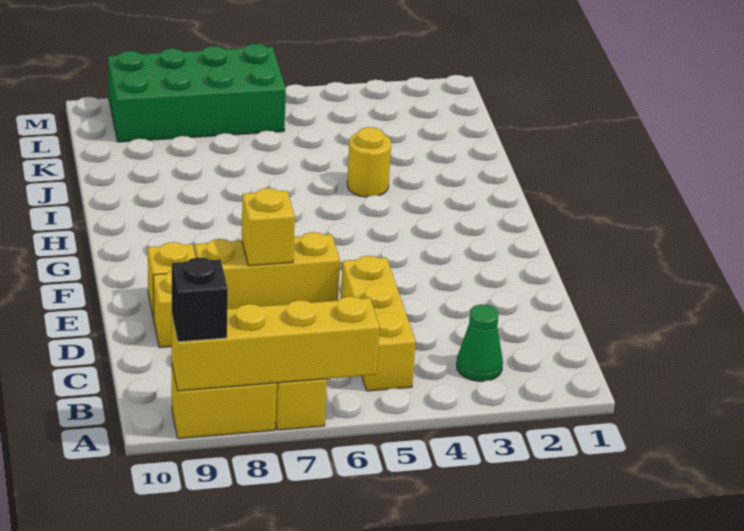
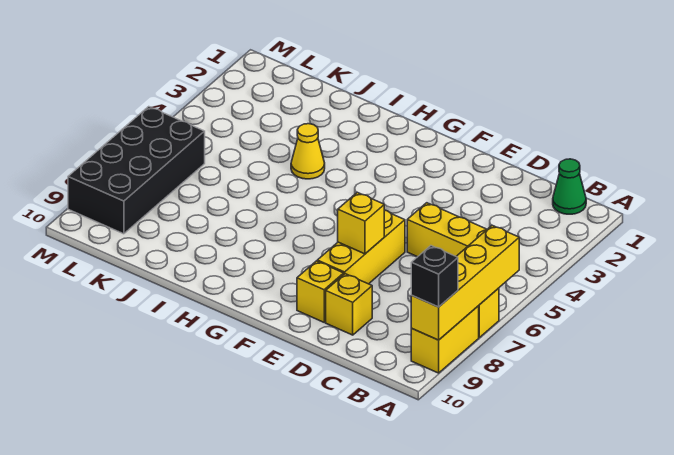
green cone B3 level 1 -> green cone B1 level 1
yellow round brick I4 level 1 -> yellow cone I4 level 1
green brick L6:M9 level 1 -> black brick L6:M9 level 1

